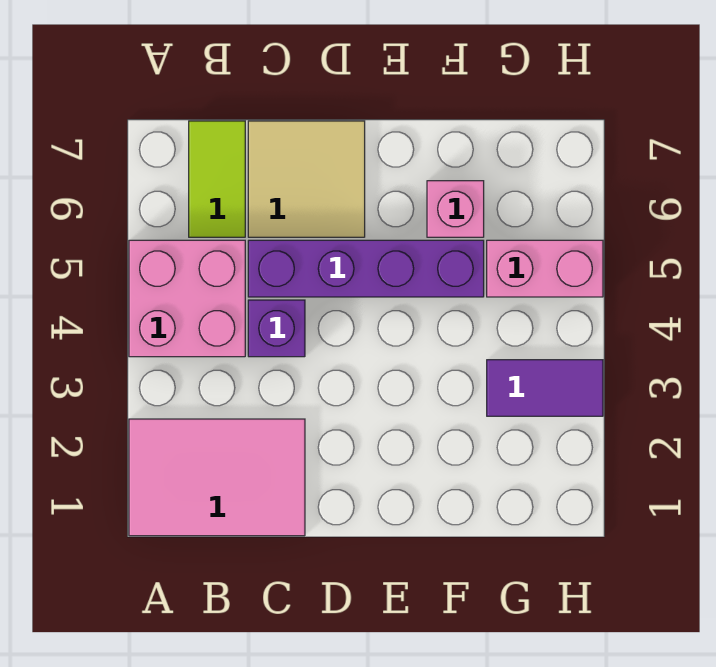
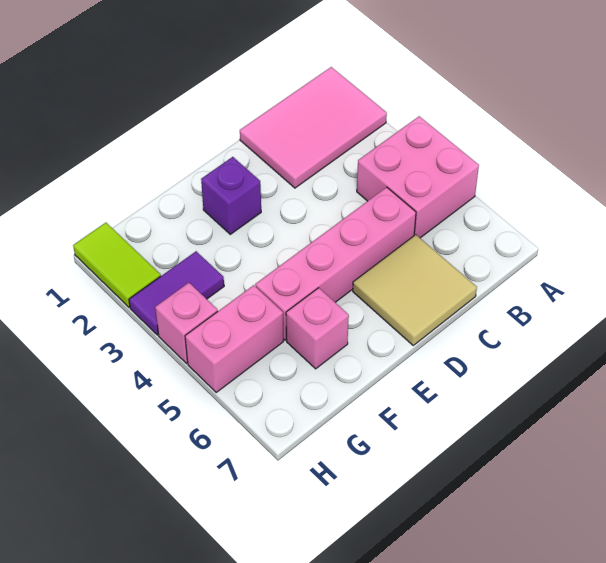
lime tile B6:B7 level 1 -> lime tile H1:H2 level 1
purple brick C4 level 1 -> purple brick E2 level 1
purple brick C5:F5 level 1 -> pink brick C5:F5 level 1
none -> pink brick H4 level 1

